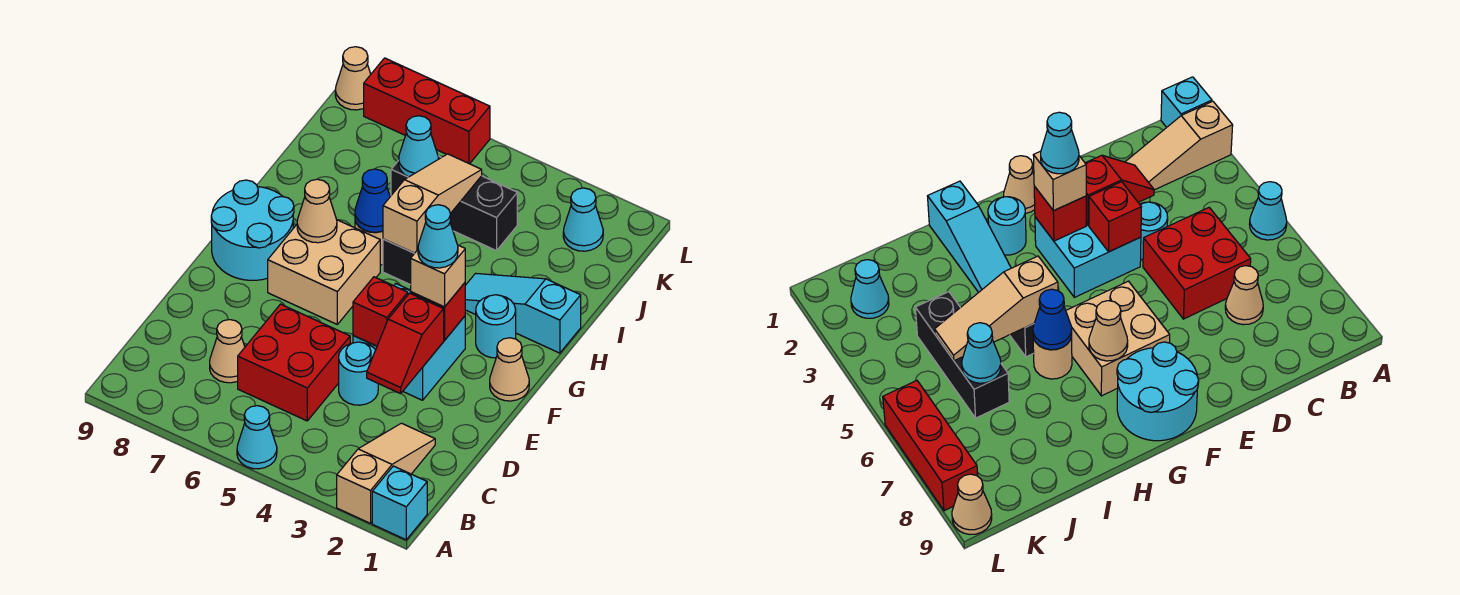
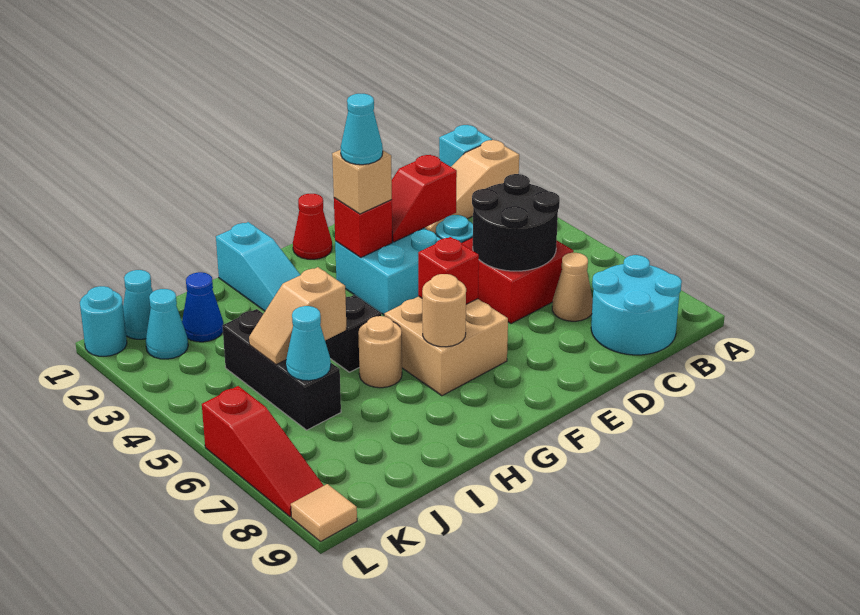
cyan cone A5 level 1 -> cyan cone K1 level 1
none -> black round brick C5:D6 level 2
red slope D3:E3 level 2 top E -> red slope D3:E3 level 2 top D
red brick E4 level 2 -> red brick F6 level 2
tan cone F1 level 1 -> red cone F1 level 1
cyan round brick F8:G9 level 1 -> cyan round brick B8:C9 level 1
cyan round brick G2 level 1 -> cyan round brick L1 level 1
tan cone G7 level 2 -> tan round brick G7 level 2
tan slope H5:J5 level 2 top H -> tan slope I5:J5 level 2 top I
blue cone H6 level 2 -> blue cone J2 level 1
red brick L6:L8 level 1 -> red slope L6:L8 level 1 top 6
tan cone L9 level 1 -> tan tile L9 level 1

